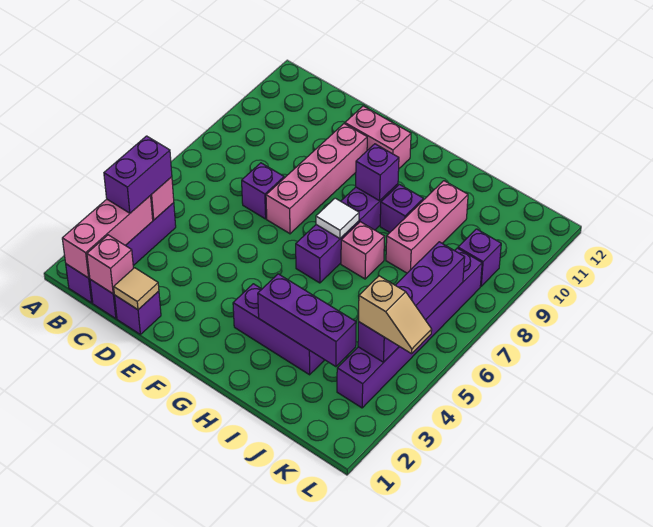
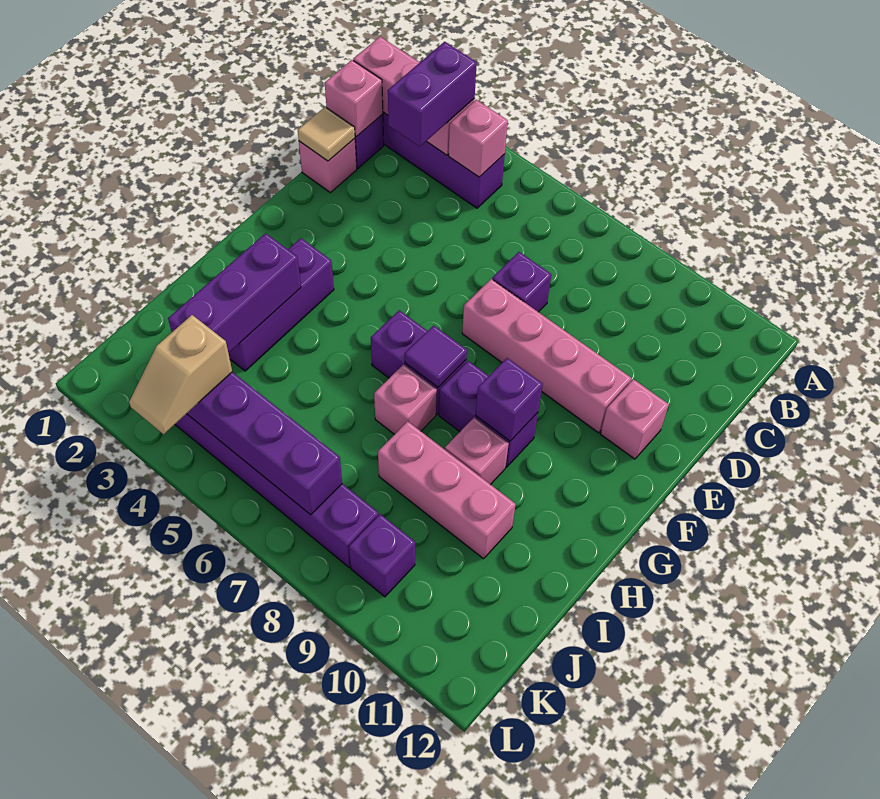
purple brick B3:B4 level 3 -> purple brick B3:C3 level 3
purple brick D1 level 1 -> pink brick D1 level 1
pink brick E11:F11 level 1 -> pink brick E11 level 1
white tile G7 level 2 -> purple tile G7 level 2
purple brick H9 level 1 -> pink brick H9 level 1

